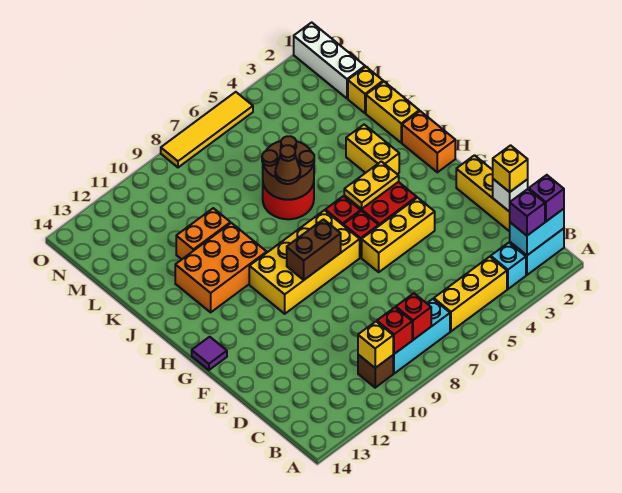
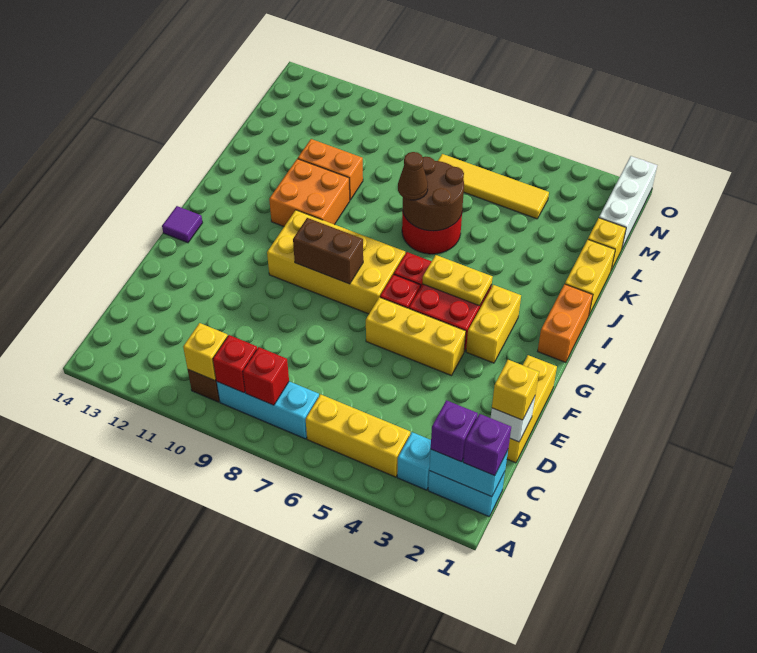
yellow brick I3:J3 level 1 -> yellow brick G3:H3 level 1
orange brick I10:J12 level 1 -> orange brick I10:J11 level 1
yellow tile O5:O8 level 1 -> yellow tile M4:M7 level 1

